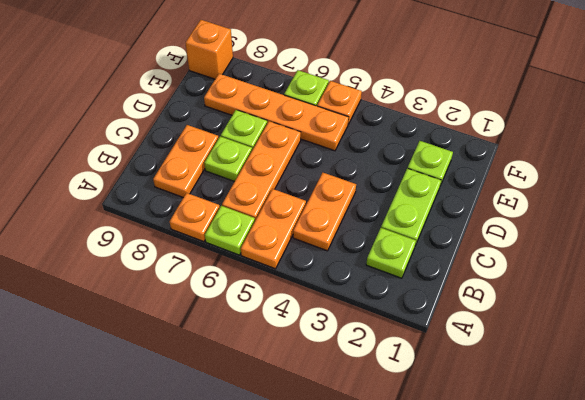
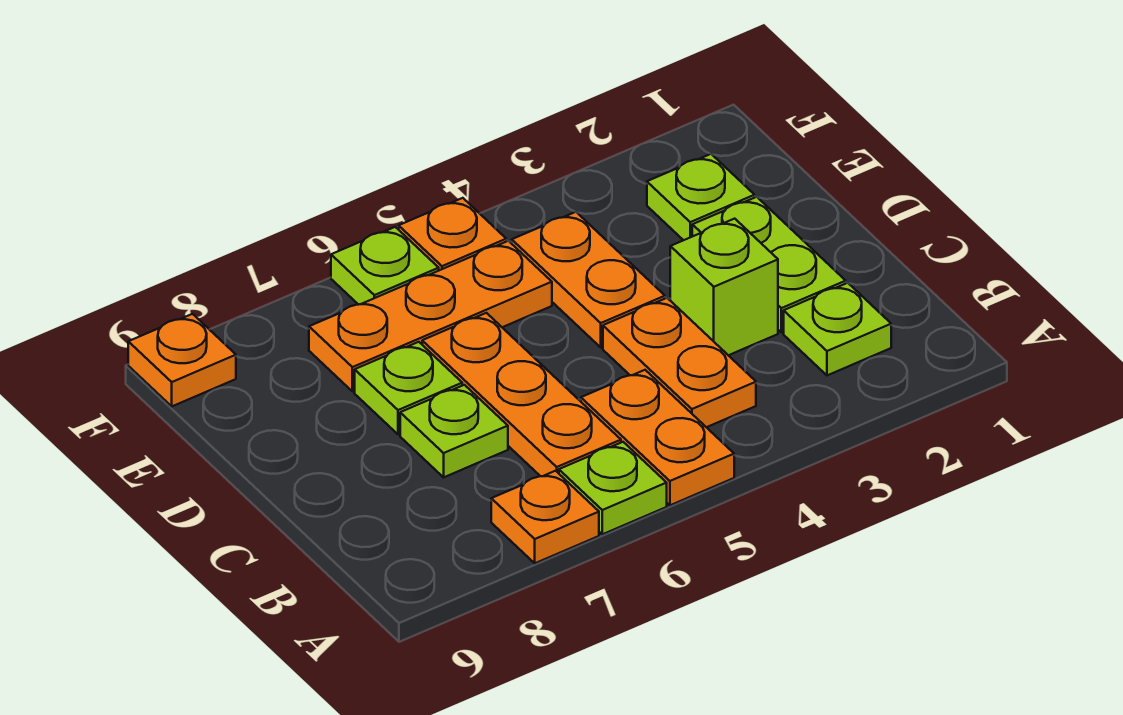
orange plate B8:C8 level 1 -> orange plate D4:E4 level 1
none -> lime brick C3 level 1
orange plate E5:E8 level 1 -> orange plate E5:E7 level 1
orange brick F9 level 1 -> orange plate F9 level 1

